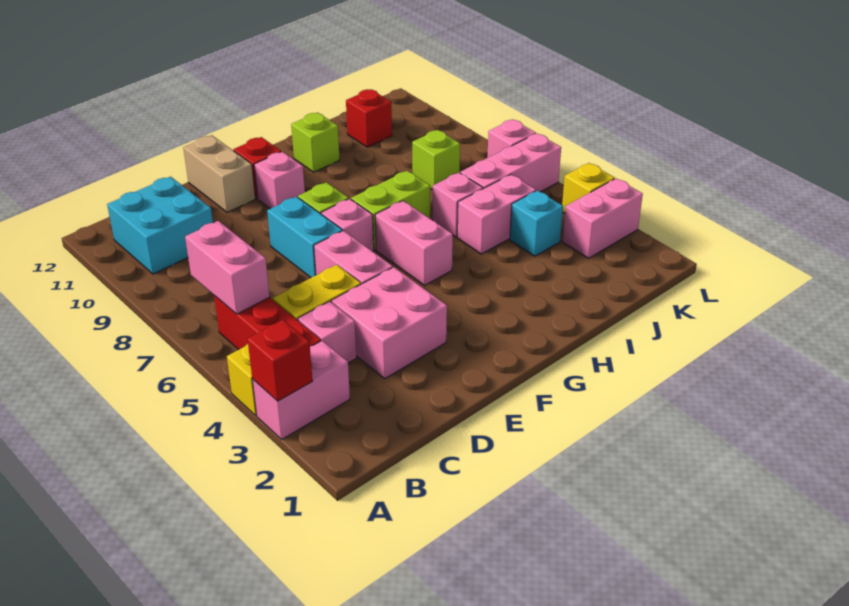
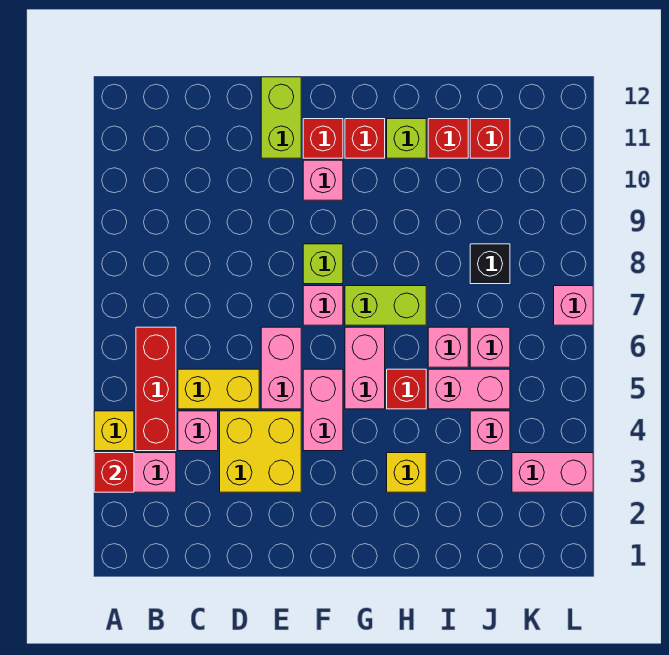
pink brick B6:B7 level 2 -> pink brick F4:F5 level 1
cyan brick B10:C11 level 1 -> none
pink brick D3:E4 level 1 -> yellow brick D3:E4 level 1
cyan brick E7:E8 level 1 -> none
tan brick E11:E12 level 1 -> lime brick E11:E12 level 1
none -> red brick G11 level 1
none -> red brick H5 level 1
none -> red brick I11 level 1
cyan brick J4 level 1 -> pink brick J4 level 1
pink brick J6:L6 level 1 -> pink brick J6 level 1
lime brick J8 level 1 -> black brick J8 level 1
yellow brick L4 level 1 -> yellow brick H3 level 1

